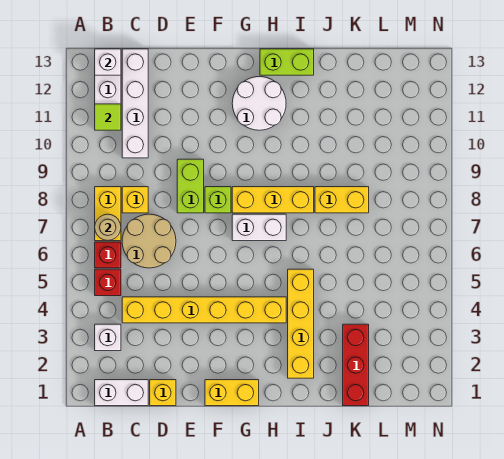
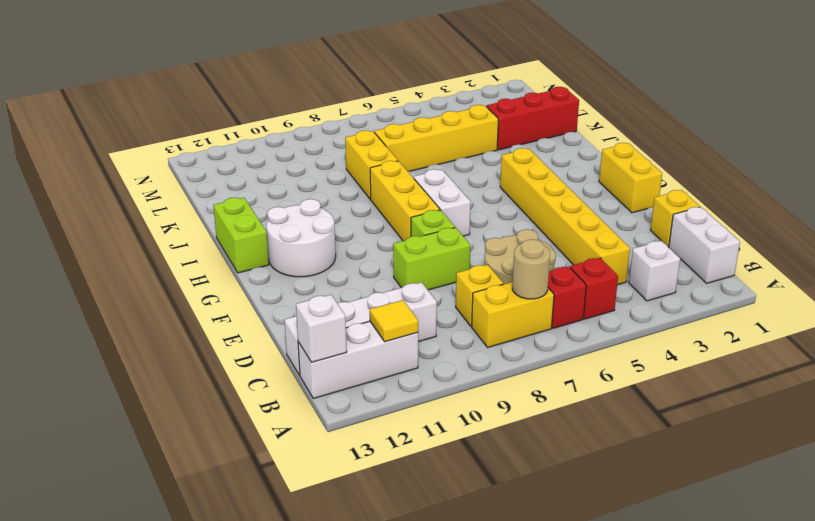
lime tile B11 level 2 -> yellow tile B11 level 2
yellow brick I2:I5 level 1 -> yellow brick K4:K7 level 1

